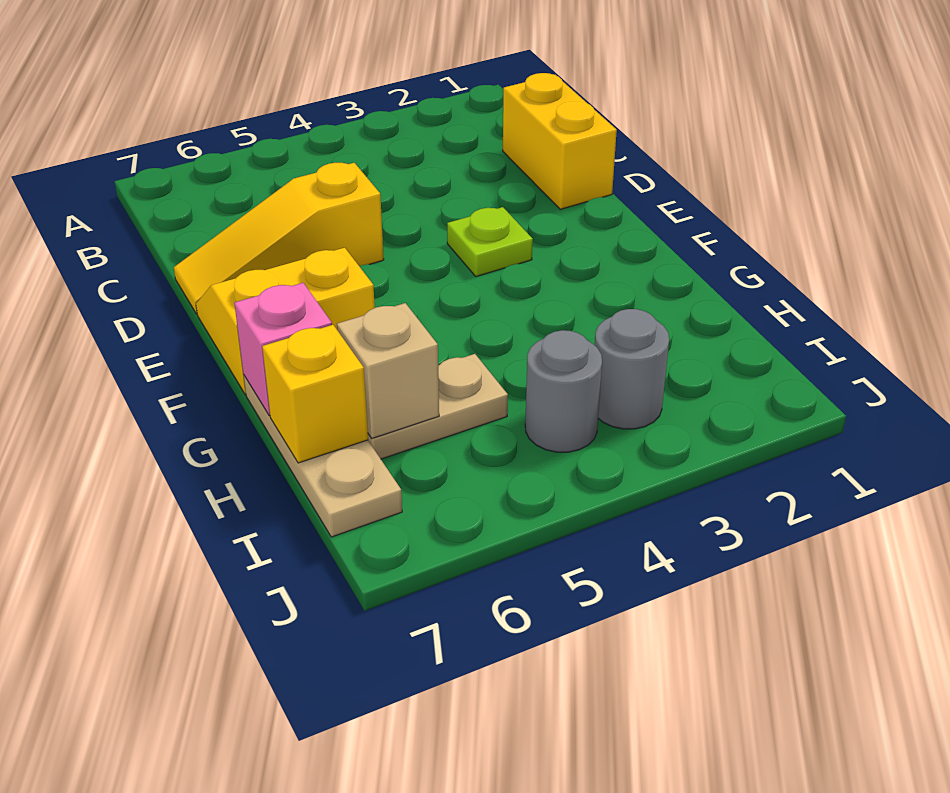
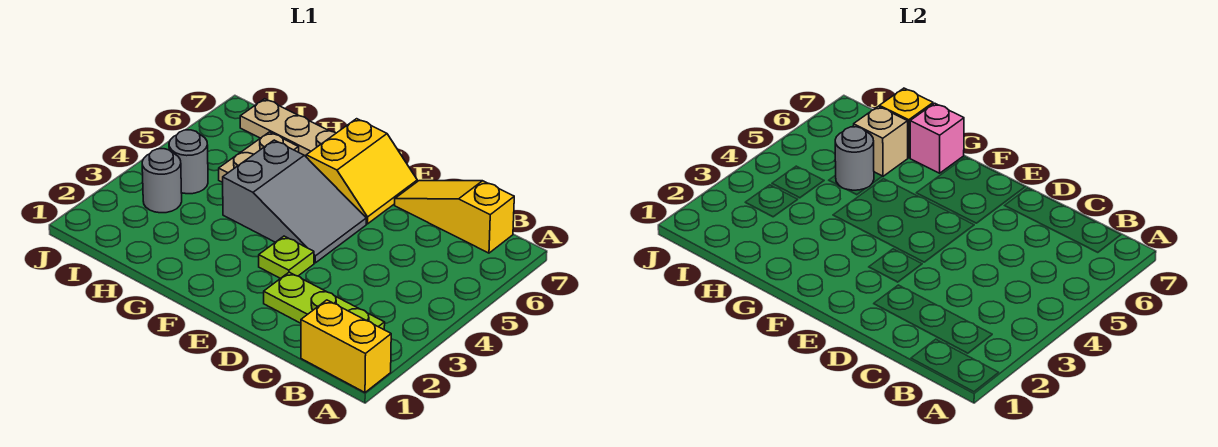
none -> lime plate B2:D2 level 1
yellow brick C1:D1 level 1 -> yellow brick A1:B1 level 1
yellow slope D5:D7 level 1 top 5 -> yellow slope B7:D7 level 1 top B
none -> grey slope E4:G5 level 1 top G
none -> grey round brick H5 level 2

